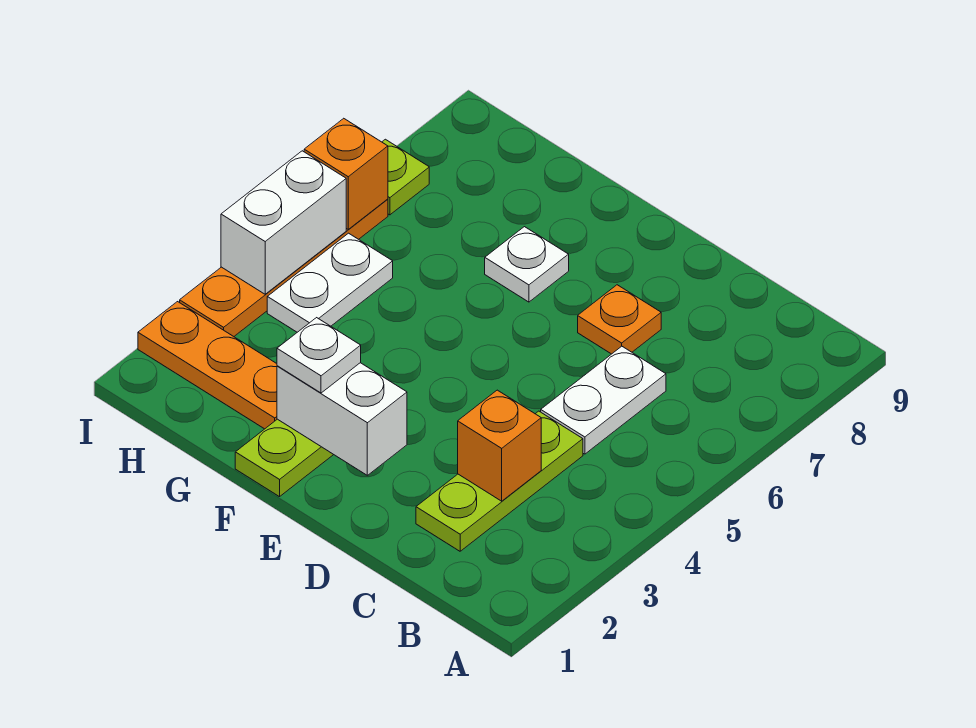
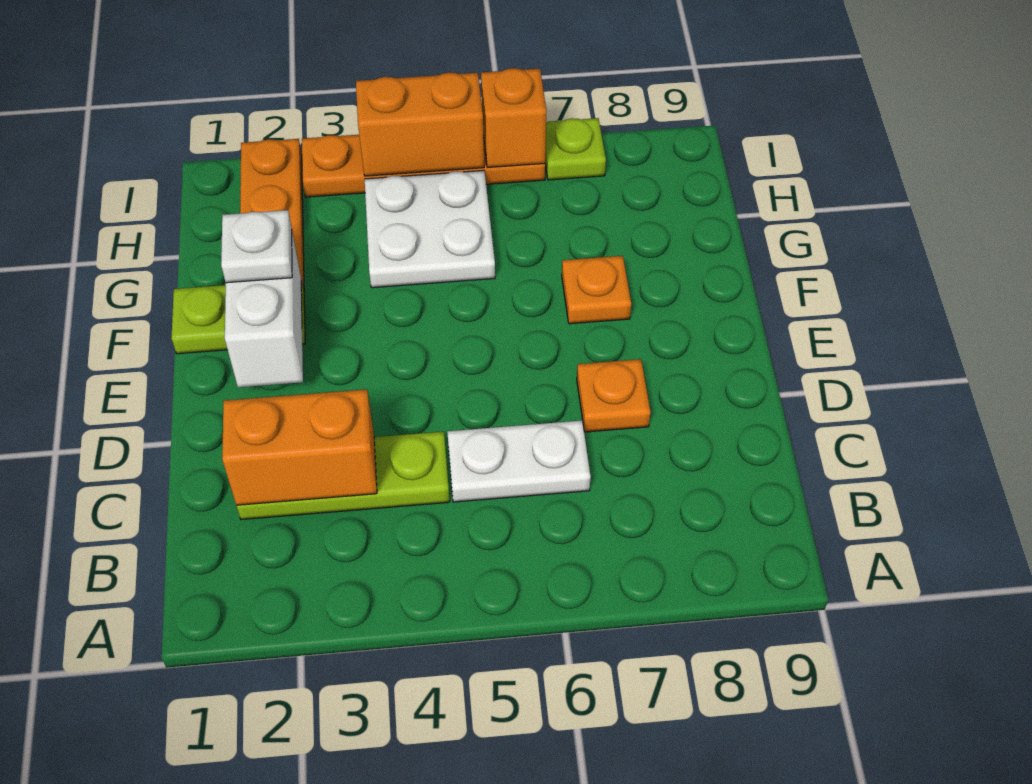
orange brick C3 level 2 -> orange brick C2:C3 level 2
white plate F7 level 1 -> orange plate F7 level 1
white plate H4:H5 level 1 -> white plate G4:H5 level 1
white brick I4:I5 level 2 -> orange brick I4:I5 level 2

